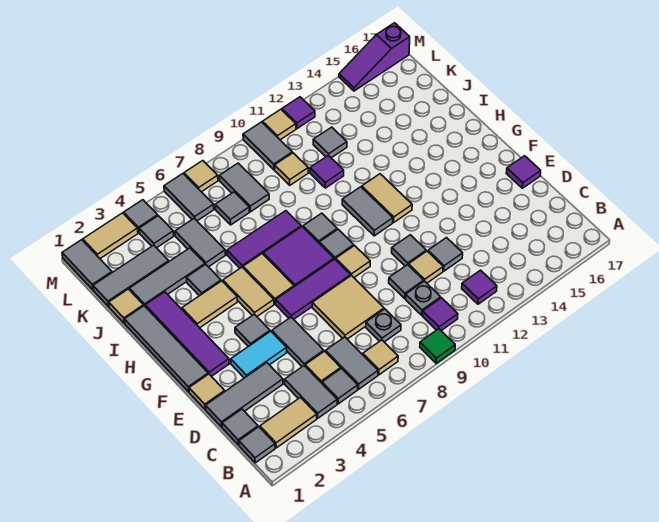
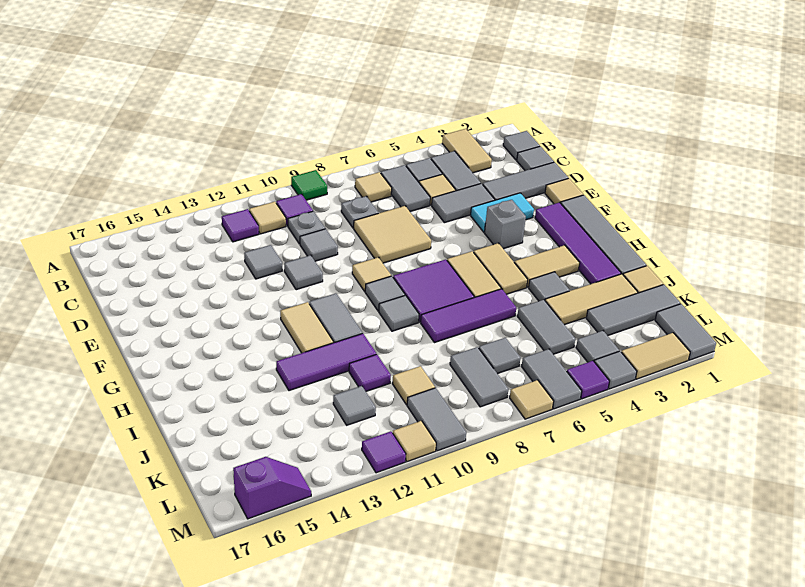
tan tile B2:B3 level 1 -> tan tile A3:B3 level 1
grey tile D5:E5 level 1 -> grey tile D4:D5 level 1
tan tile D11 level 1 -> tan tile B11 level 1
purple tile E17 level 1 -> purple tile M5 level 1
grey tile F4 level 1 -> grey brick F4 level 1
purple tile F6:F8 level 1 -> purple tile I11:I13 level 1
grey tile J2:J4 level 1 -> tan tile J2:J4 level 1
purple slope M15:M17 level 1 top 17 -> purple slope M15:M16 level 1 top 16

